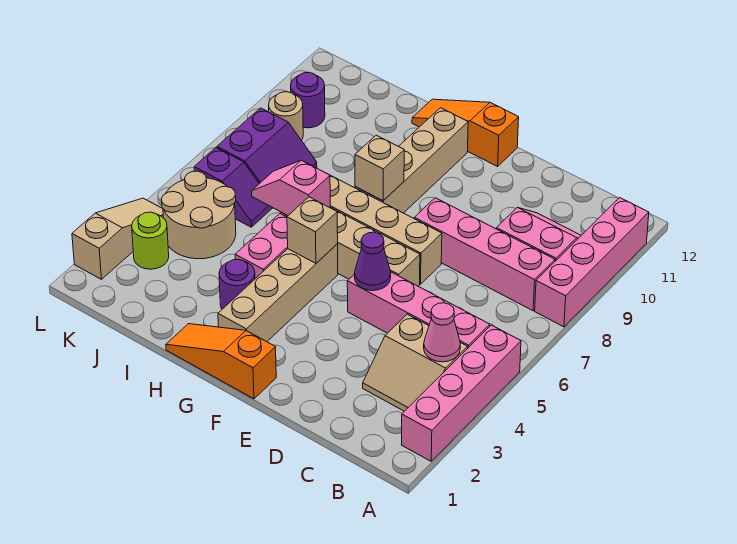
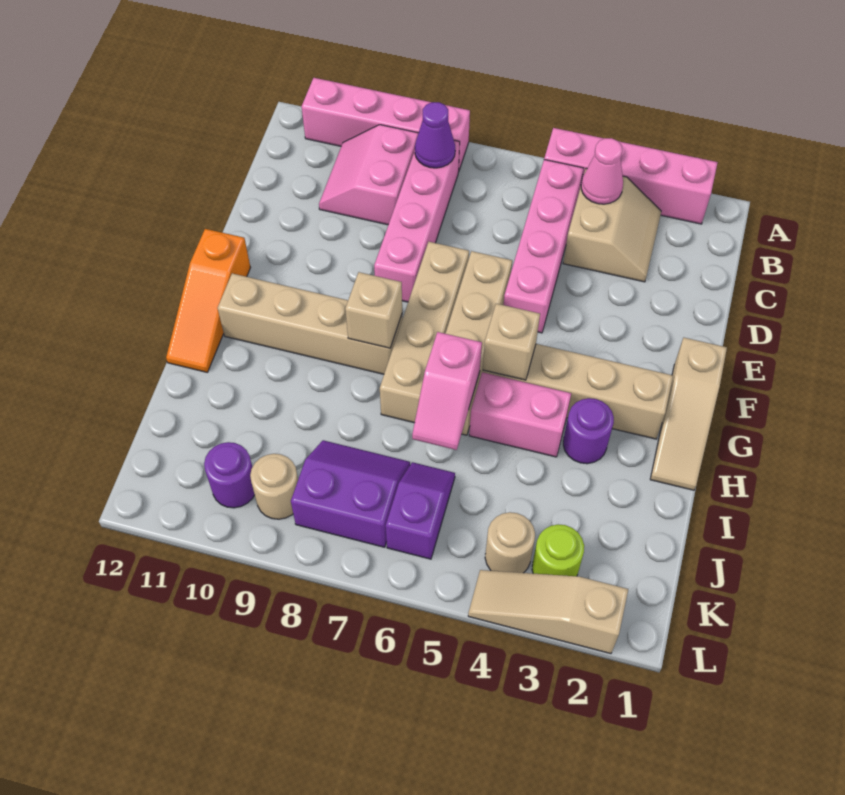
purple cone E5 level 2 -> purple cone B8 level 2
orange slope F1:H1 level 1 top F -> tan slope F1:H1 level 1 top F
tan round brick J4:K5 level 1 -> tan round brick K4 level 1

